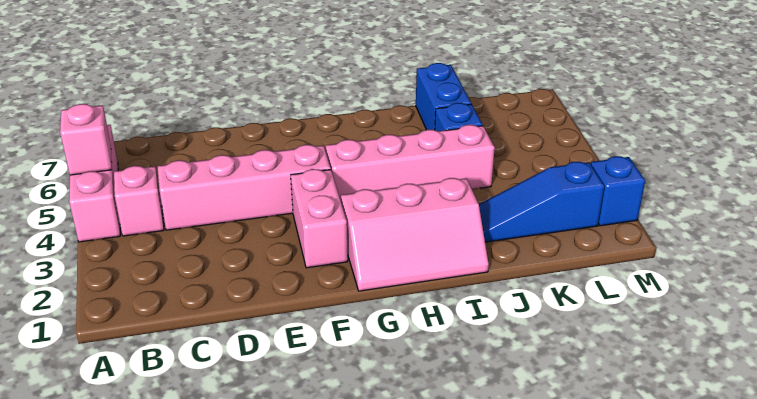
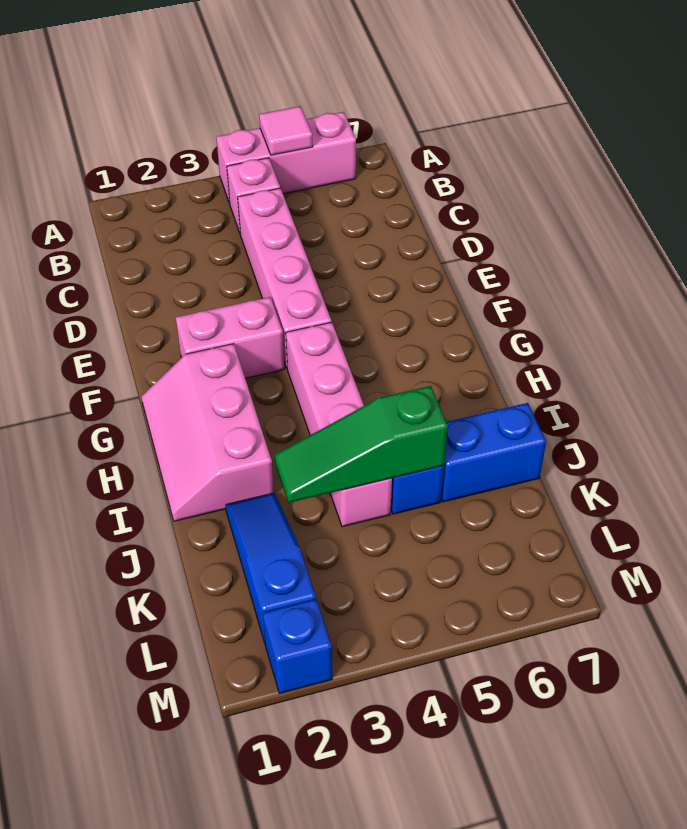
pink brick A5 level 2 -> pink tile A5 level 2
none -> green slope J3:J5 level 2 top 5

